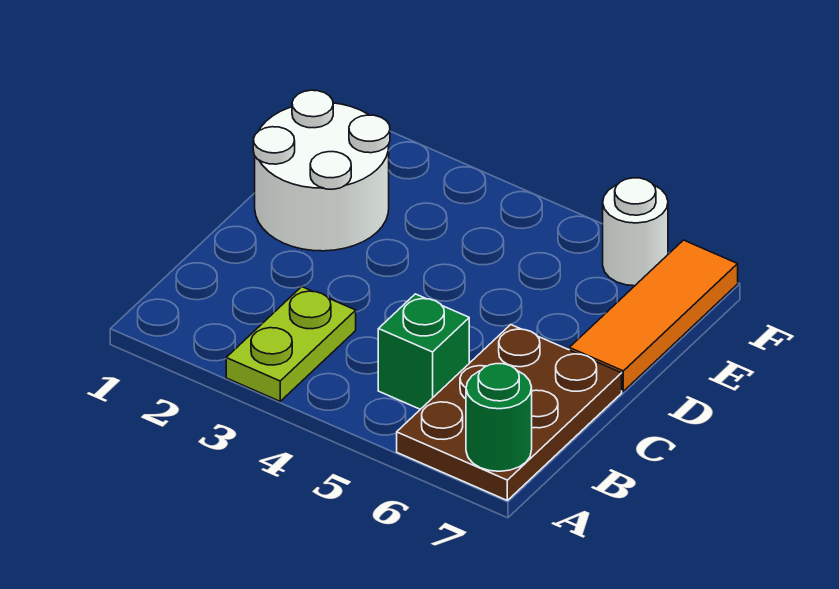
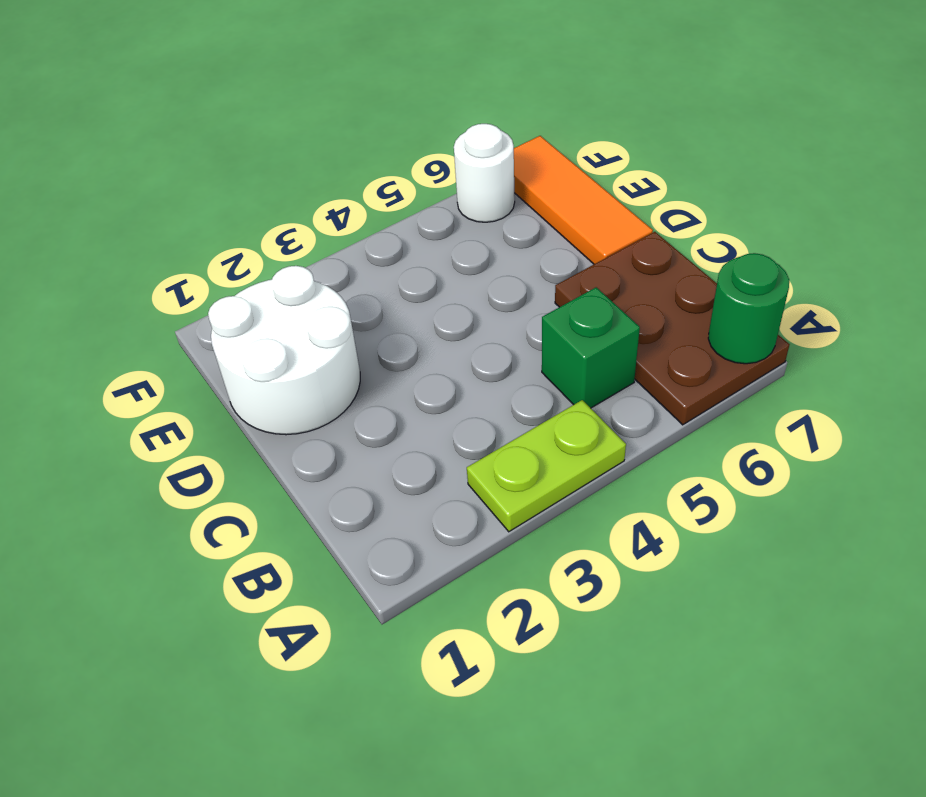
lime plate A3:B3 level 1 -> lime plate A3:A4 level 1

